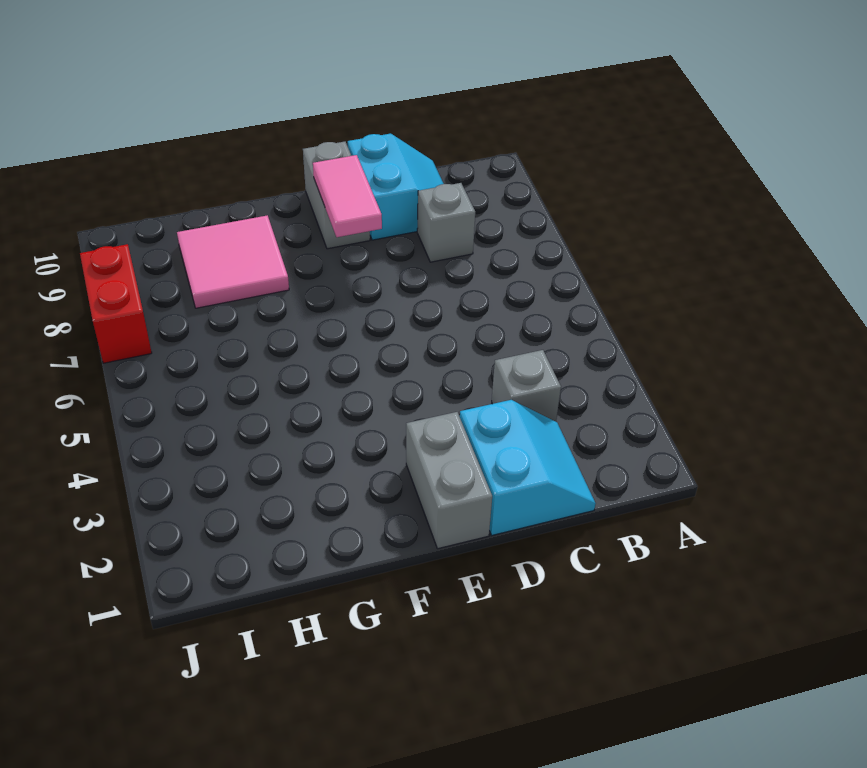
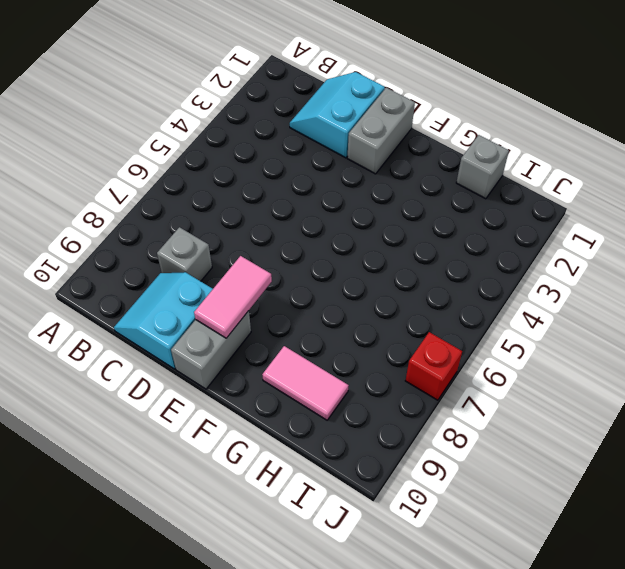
grey brick C3 level 1 -> grey brick H1 level 1
pink tile G8:H9 level 1 -> pink tile G9:H9 level 1
red brick J7:J8 level 1 -> red brick J7 level 1

